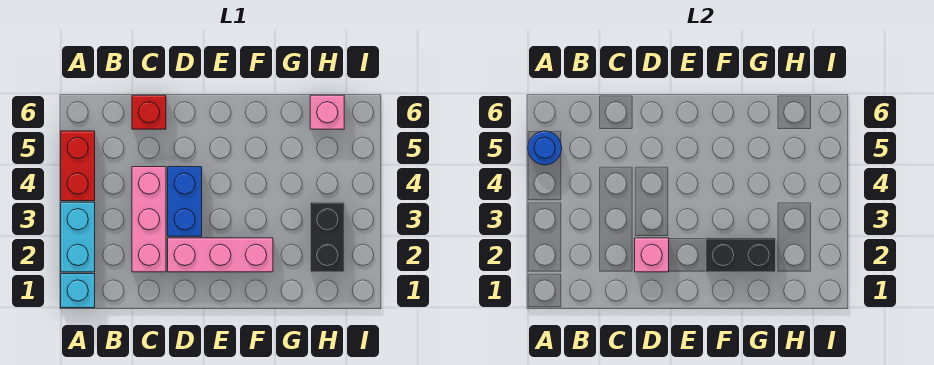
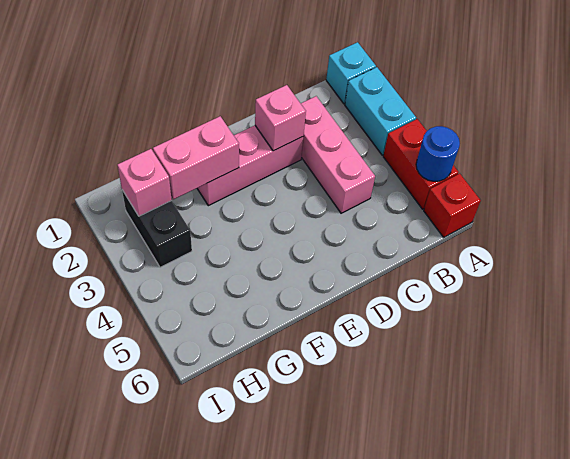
red brick C6 level 1 -> red brick A6 level 1
blue brick D3:D4 level 1 -> none
black brick F2:G2 level 2 -> pink brick F2:G2 level 2
pink brick H6 level 1 -> pink brick H2 level 2

